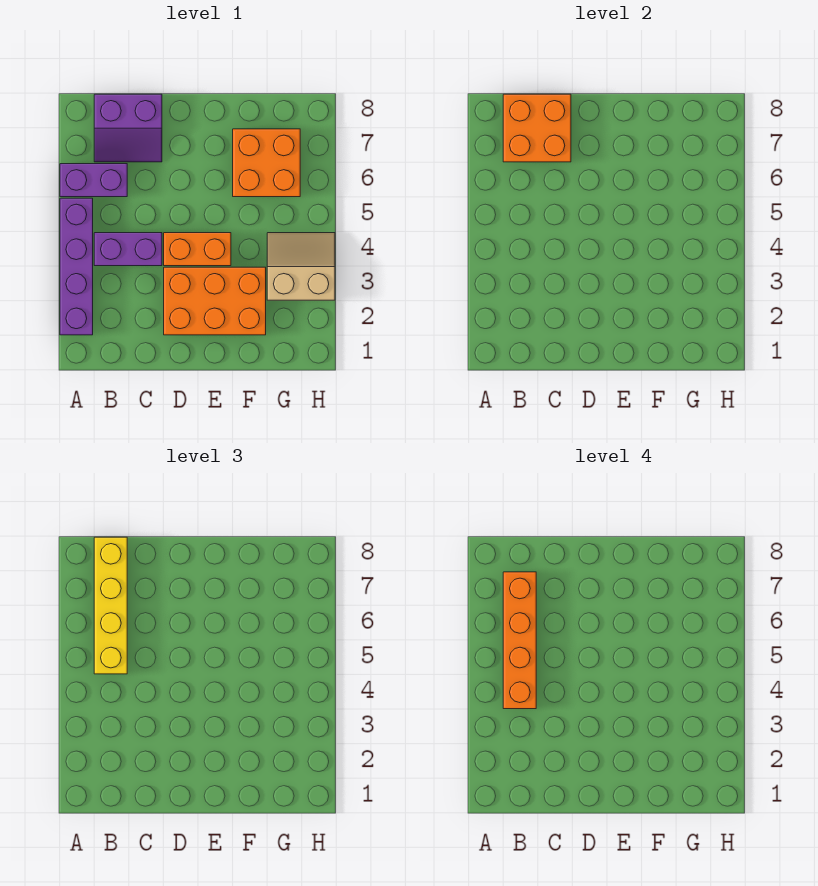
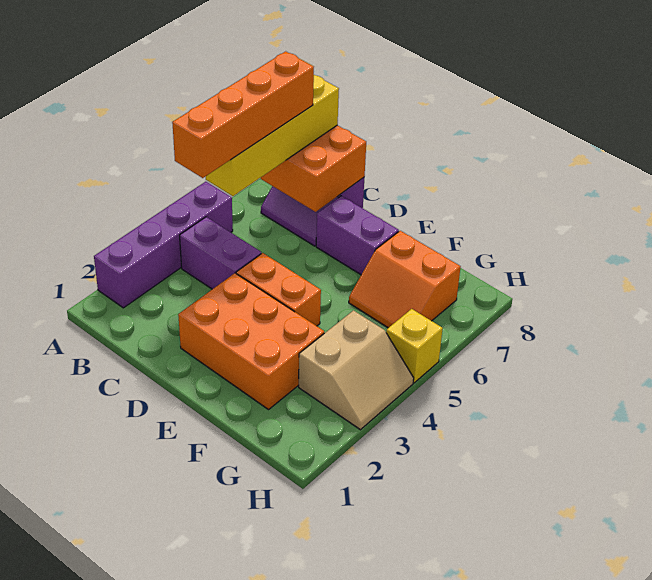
purple brick A6:B6 level 1 -> purple brick D7:E7 level 1
orange brick F6:G7 level 1 -> orange slope F6:G7 level 1 top 7
tan slope G3:H4 level 1 top 3 -> tan slope G3:H4 level 1 top G
none -> yellow brick H5 level 1

